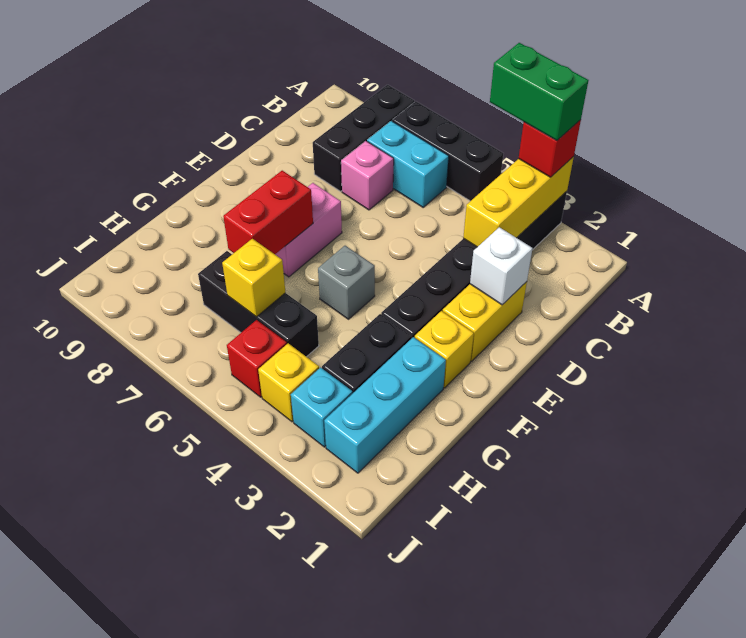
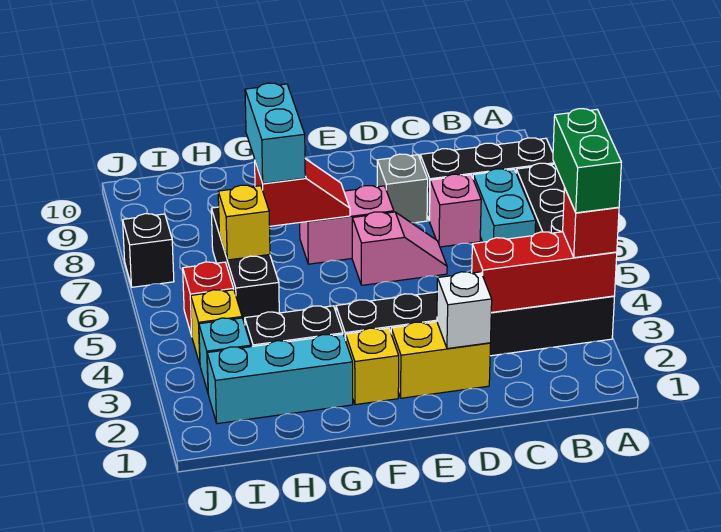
yellow brick A3:C3 level 2 -> red brick A3:C3 level 2
none -> pink slope D6:E6 level 1 top E
grey brick F5 level 1 -> grey brick D8 level 1
red brick F7:G7 level 2 -> red slope F7:G7 level 2 top G
none -> cyan brick G7:G8 level 3
none -> black brick J7 level 1

